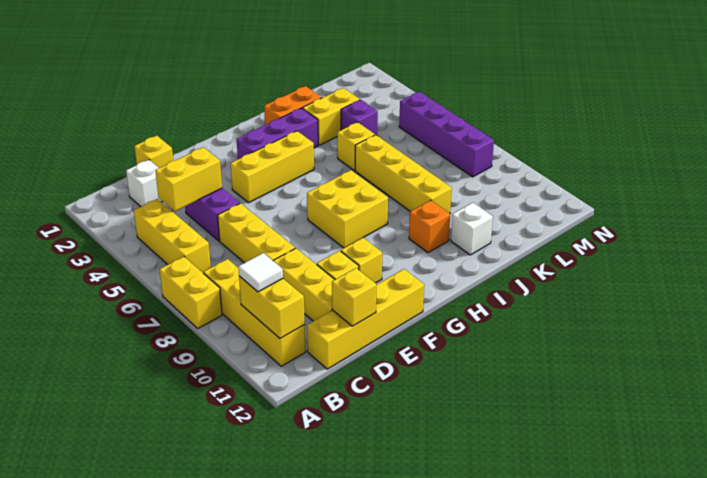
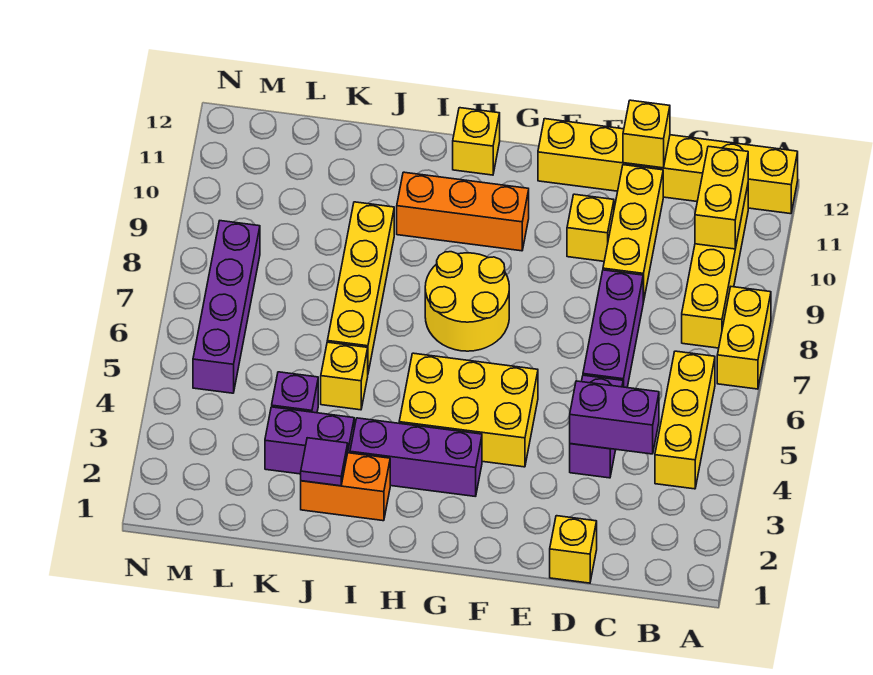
white tile B10 level 3 -> none
white brick C2 level 1 -> none
yellow brick C4:D4 level 2 -> purple brick C4:D4 level 2
yellow brick C12:F12 level 1 -> yellow brick A12:F12 level 1
yellow brick D6:D8 level 1 -> purple brick D6:D8 level 1
yellow brick F4:H4 level 1 -> yellow brick F4:H5 level 1
yellow brick F10 level 1 -> yellow brick H12 level 1
yellow brick G7:H8 level 1 -> yellow round brick G7:H8 level 1
orange brick I10 level 1 -> orange brick G10:I10 level 1
none -> purple tile J2 level 2
yellow brick J3:K3 level 1 -> purple brick J3:K3 level 1
white brick J11 level 1 -> none

